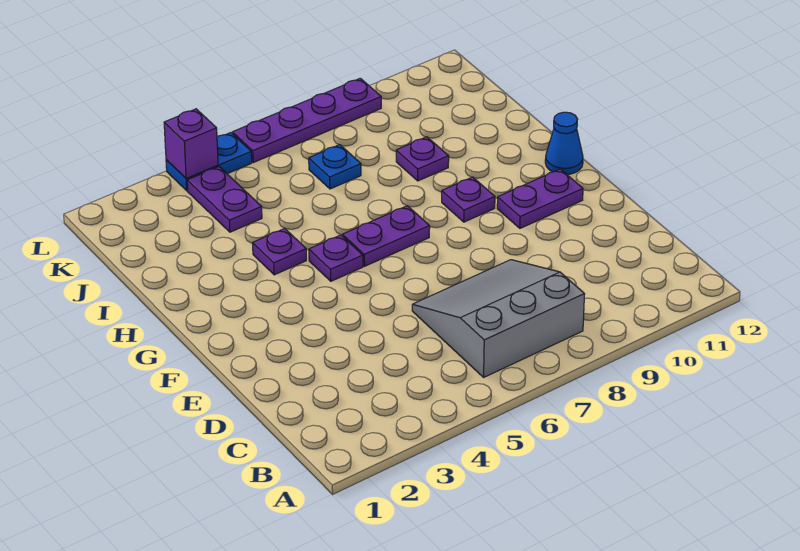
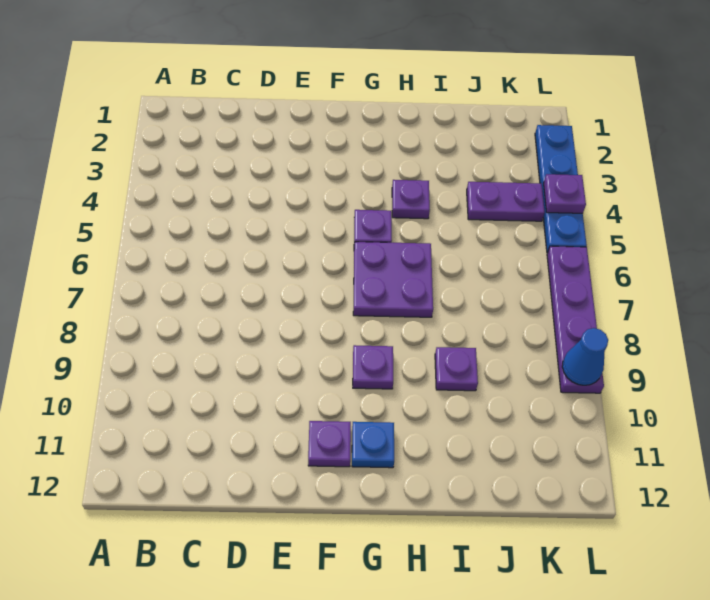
grey slope B6:D8 level 1 top B -> none
purple plate F10:F11 level 1 -> purple plate F11 level 1
purple plate G6:G7 level 1 -> purple plate G6:H7 level 1
blue cone G12 level 1 -> blue cone L9 level 2
blue plate J7 level 1 -> blue plate G11 level 1
blue plate L4:L5 level 1 -> blue plate L2:L5 level 1
purple brick L4 level 2 -> purple plate L4 level 2

